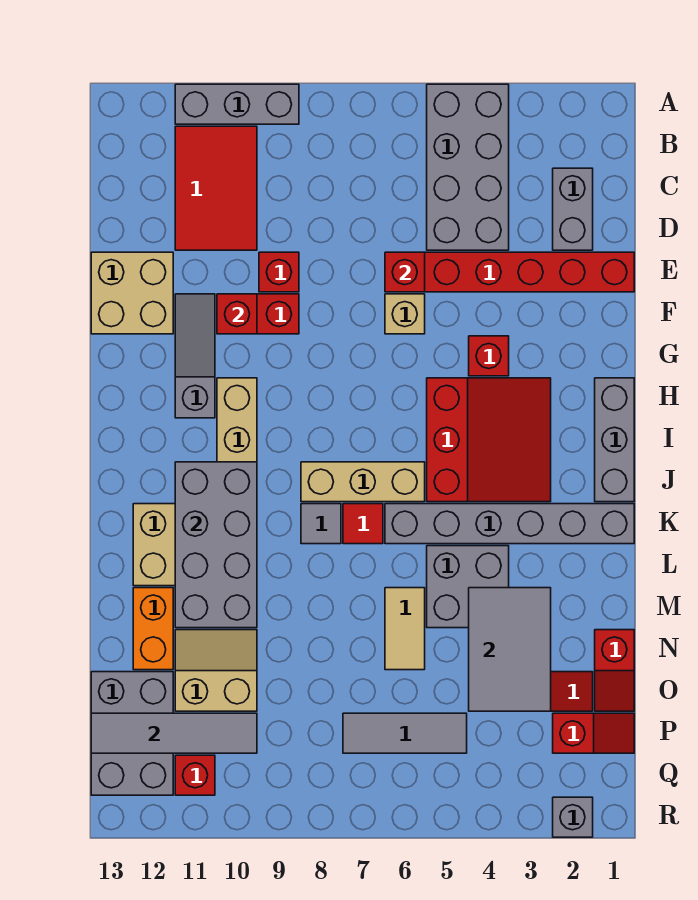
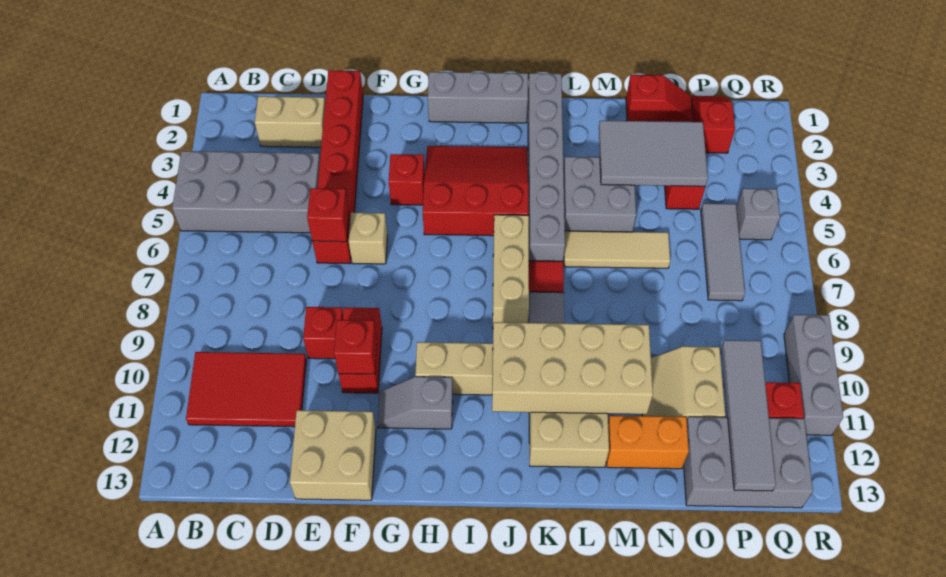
grey brick A9:A11 level 1 -> grey brick R9:R11 level 1
grey brick C2:D2 level 1 -> tan brick C2:D2 level 1
grey slope F11:H11 level 1 top H -> grey slope G11:H11 level 1 top H
grey brick J10:M11 level 2 -> tan brick J10:M11 level 2
tan tile M6:N6 level 1 -> tan tile L6:N6 level 1
grey brick R2 level 1 -> grey brick Q5 level 1

